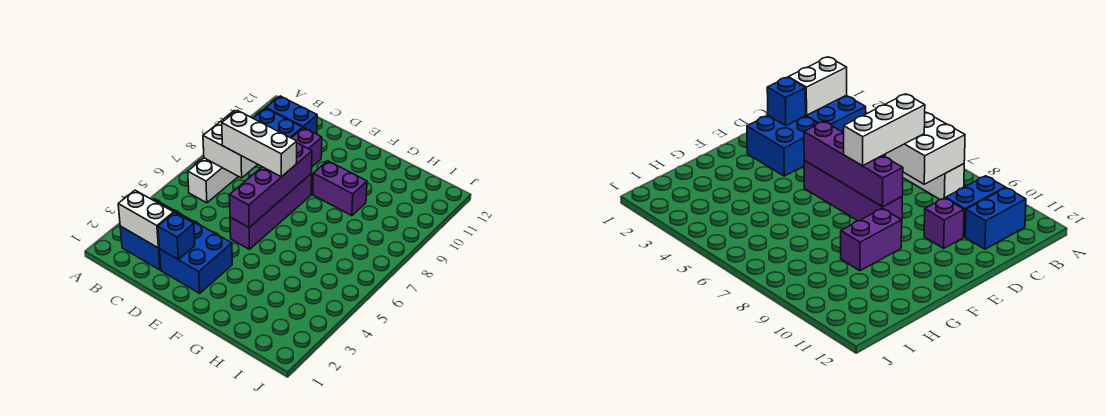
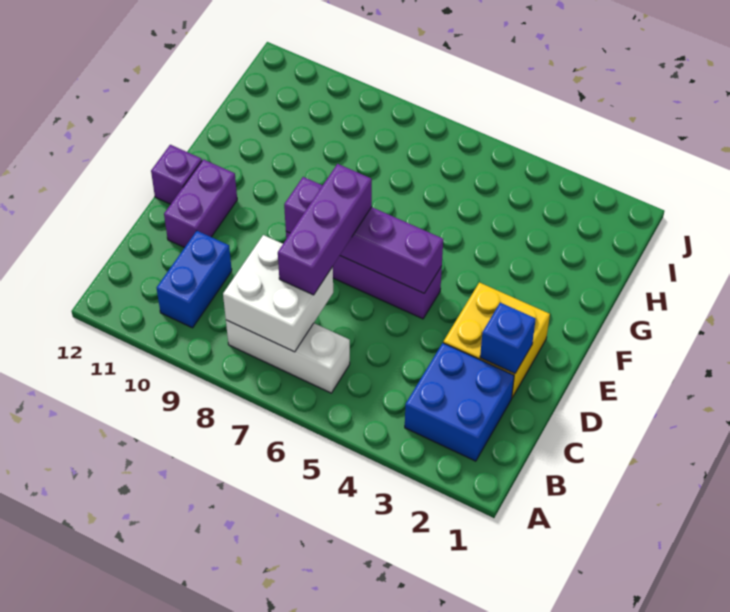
white brick B2:C2 level 2 -> none
blue brick B11:C11 level 1 -> none
white brick C7:E7 level 3 -> purple brick C7:E7 level 3
blue brick D2:E3 level 1 -> yellow brick D2:E3 level 1
purple brick D10 level 1 -> purple brick E12 level 1
purple brick F9:G9 level 1 -> purple brick D11:E11 level 1

